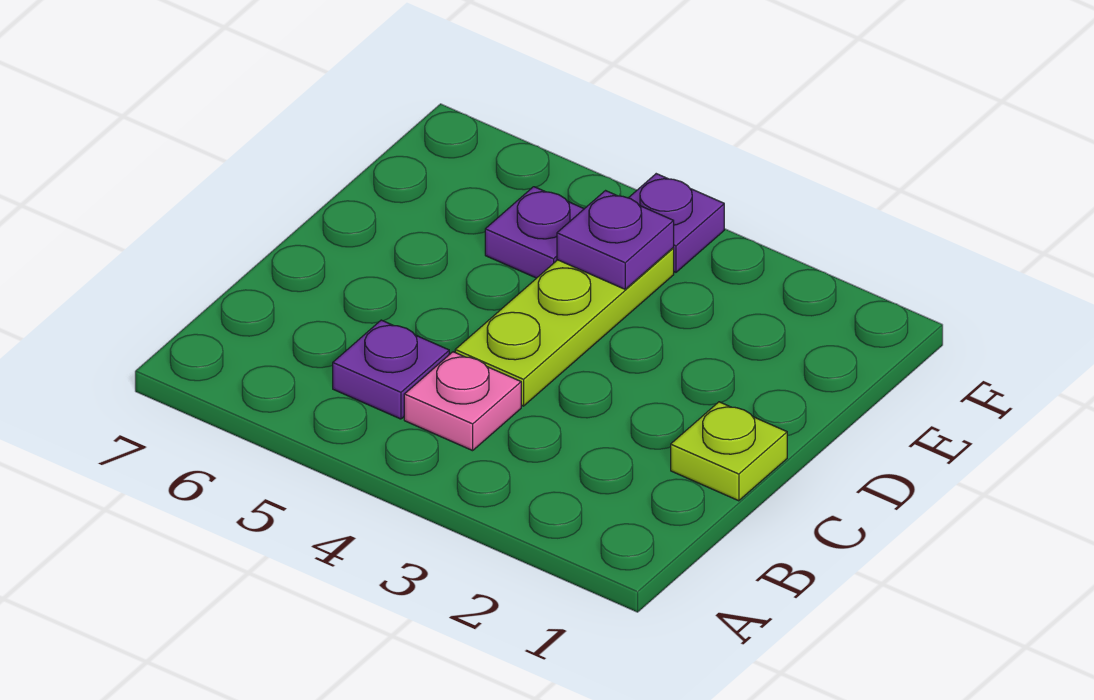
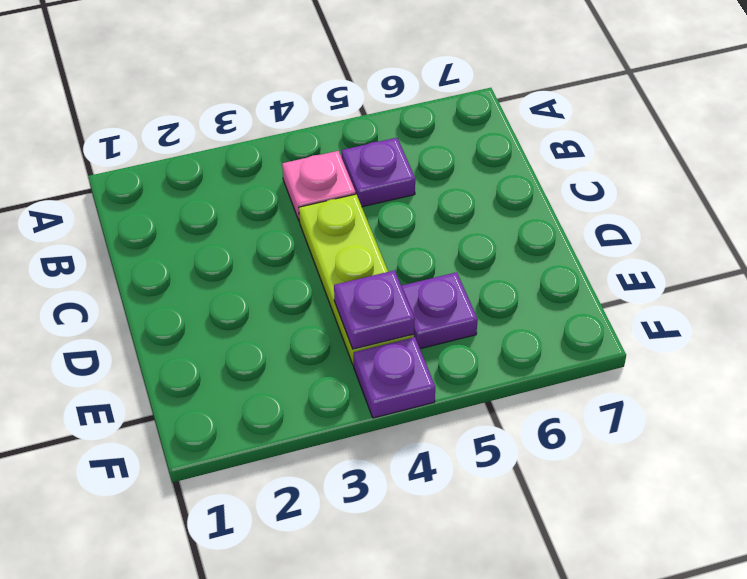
lime plate C1 level 1 -> none

